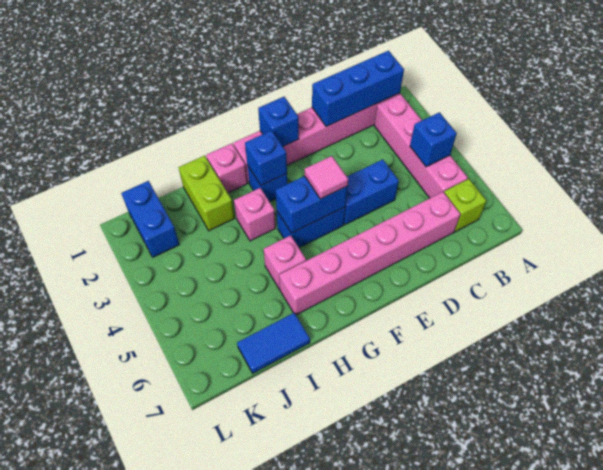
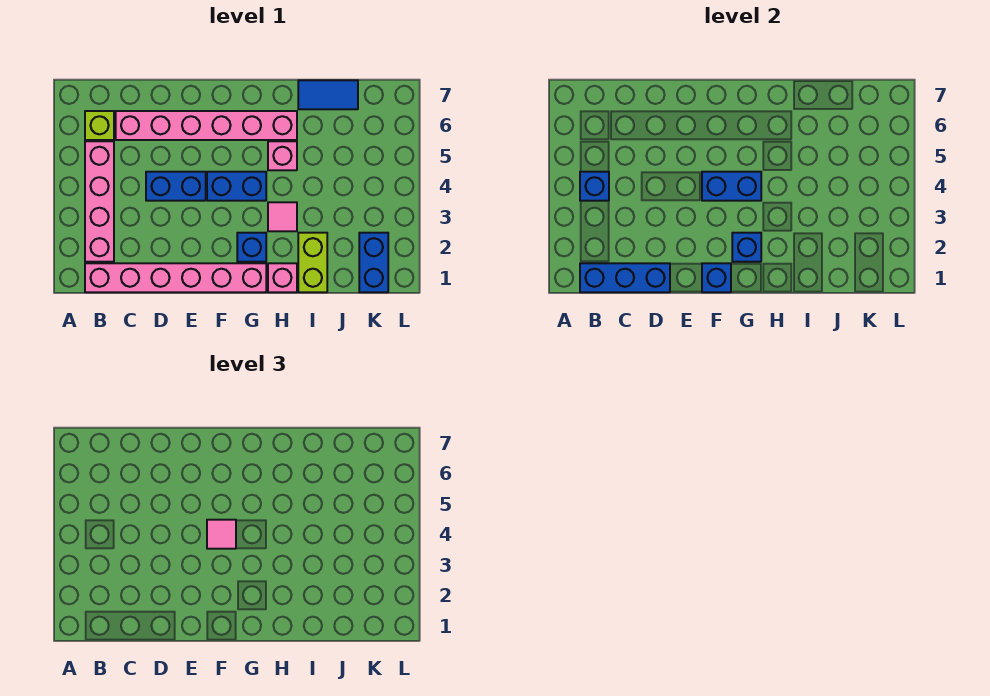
pink brick H3 level 1 -> pink tile H3 level 1

